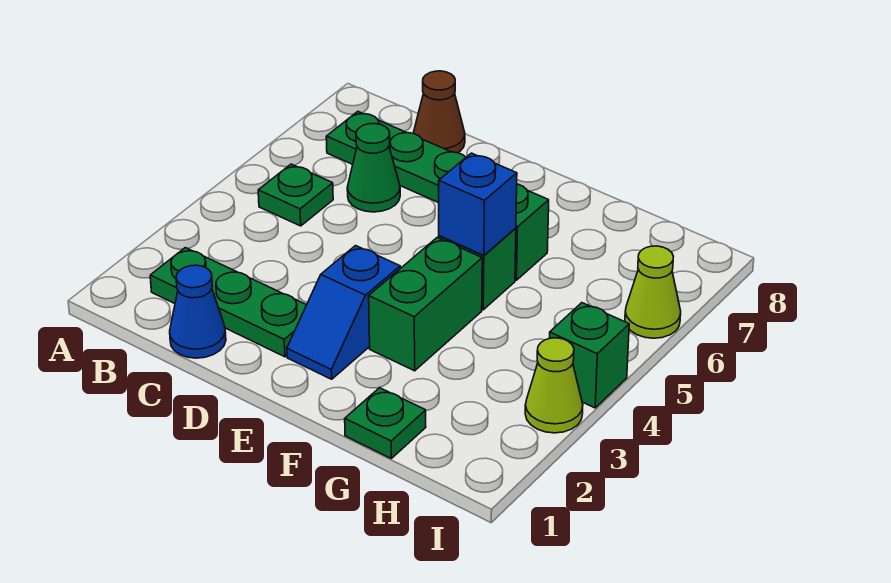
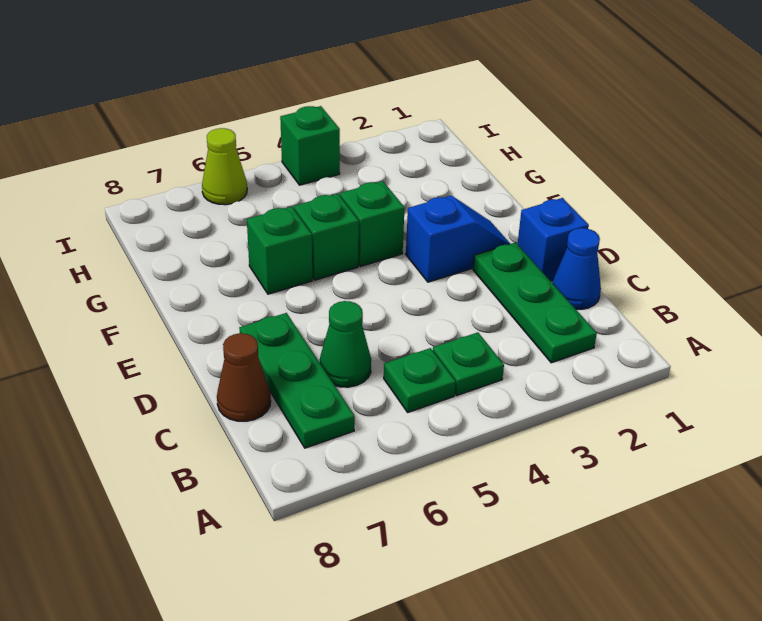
green brick F3:F4 level 1 -> green brick F4 level 1
blue brick F5 level 2 -> blue brick D1 level 1
green plate G1 level 1 -> green plate B4 level 1
lime cone I3 level 1 -> none

